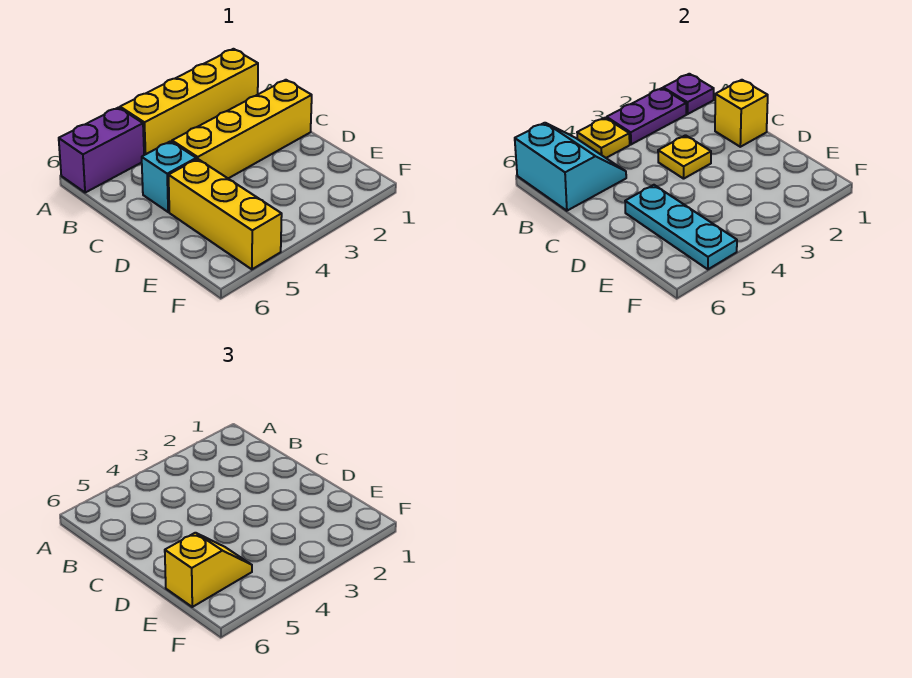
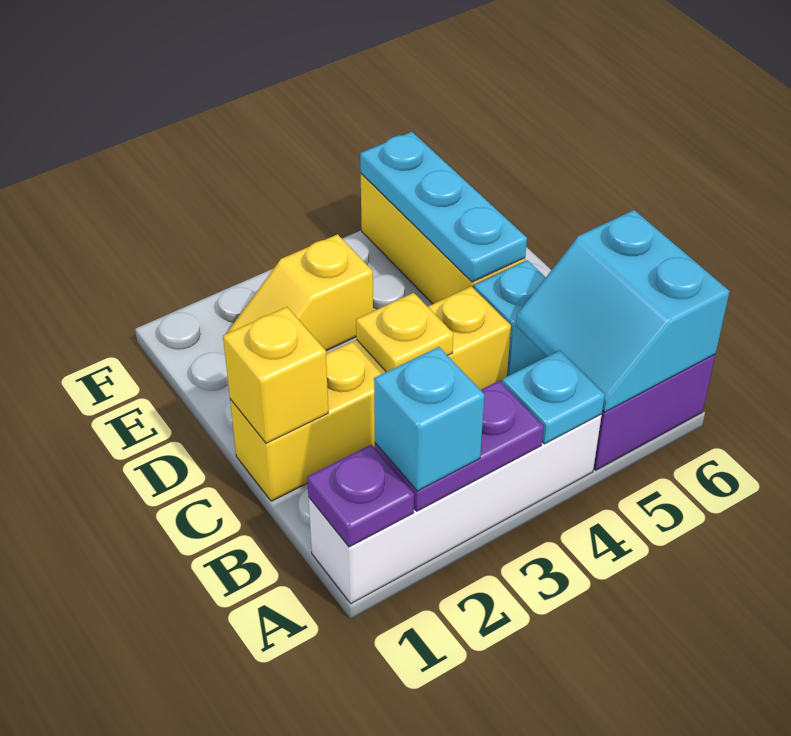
yellow brick A1:A4 level 1 -> white brick A1:A4 level 1
none -> cyan brick A2 level 3
yellow plate A4 level 2 -> cyan plate A4 level 2
yellow slope E5:E6 level 3 top 6 -> yellow slope E2:E3 level 1 top 3

